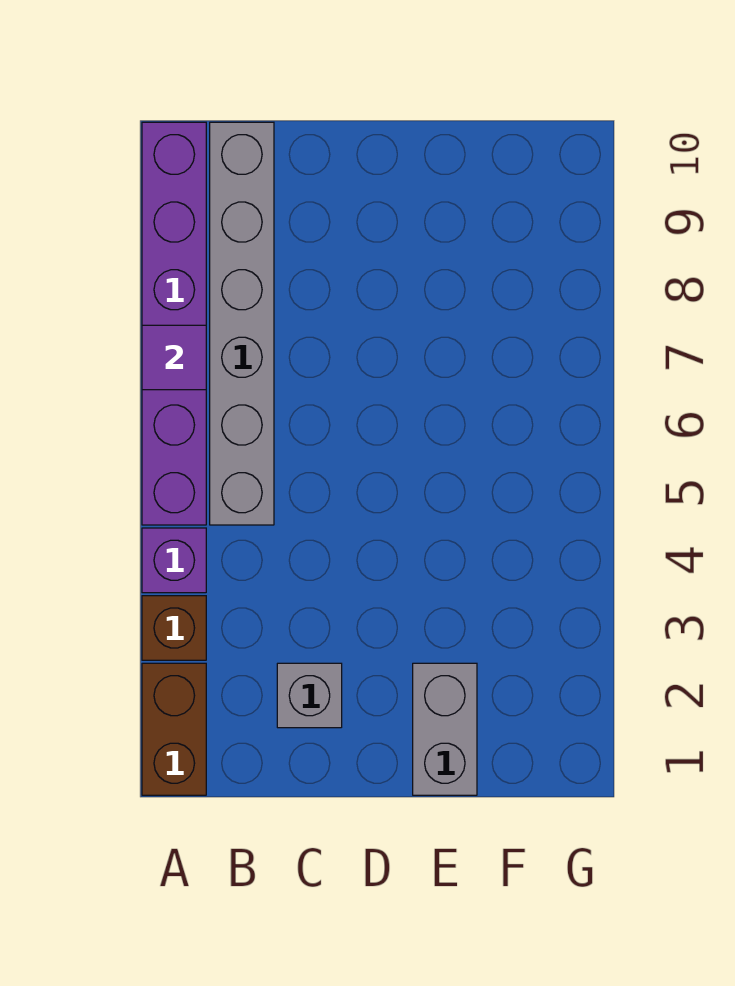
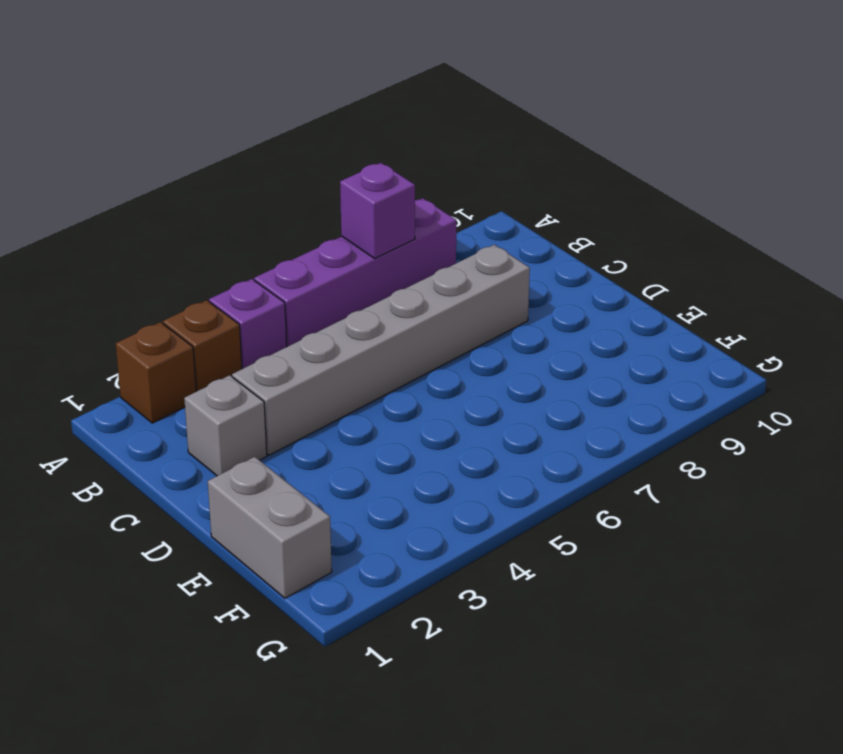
brown brick A1:A2 level 1 -> brown brick A2 level 1
purple brick A5:A10 level 1 -> purple brick A5:A8 level 1
purple tile A7 level 2 -> purple brick A7 level 2
grey brick B5:B10 level 1 -> grey brick C3:C8 level 1
grey brick E1:E2 level 1 -> grey brick E1:F1 level 1

